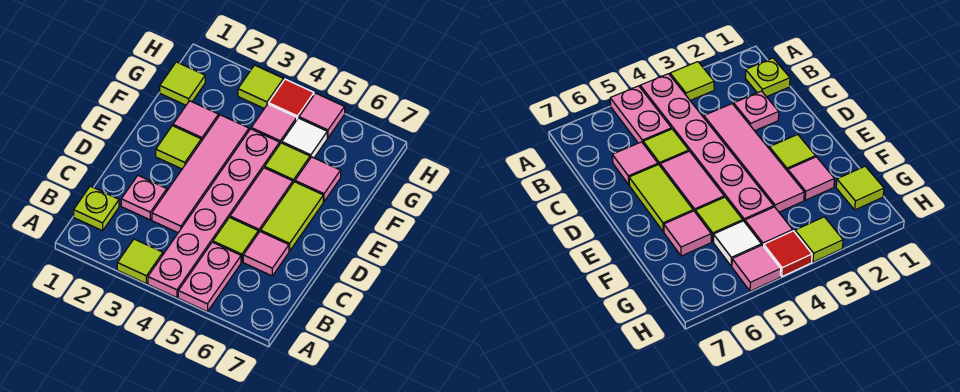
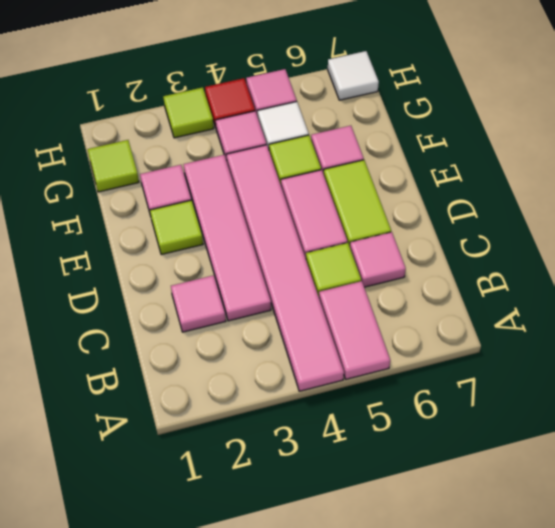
lime tile A3 level 1 -> none
pink plate A4:F4 level 1 -> pink tile A4:F4 level 1
pink plate A5:B5 level 1 -> pink tile A5:B5 level 1
lime plate B1 level 1 -> none
pink plate C2 level 1 -> pink tile C2 level 1
none -> white tile H7 level 1

